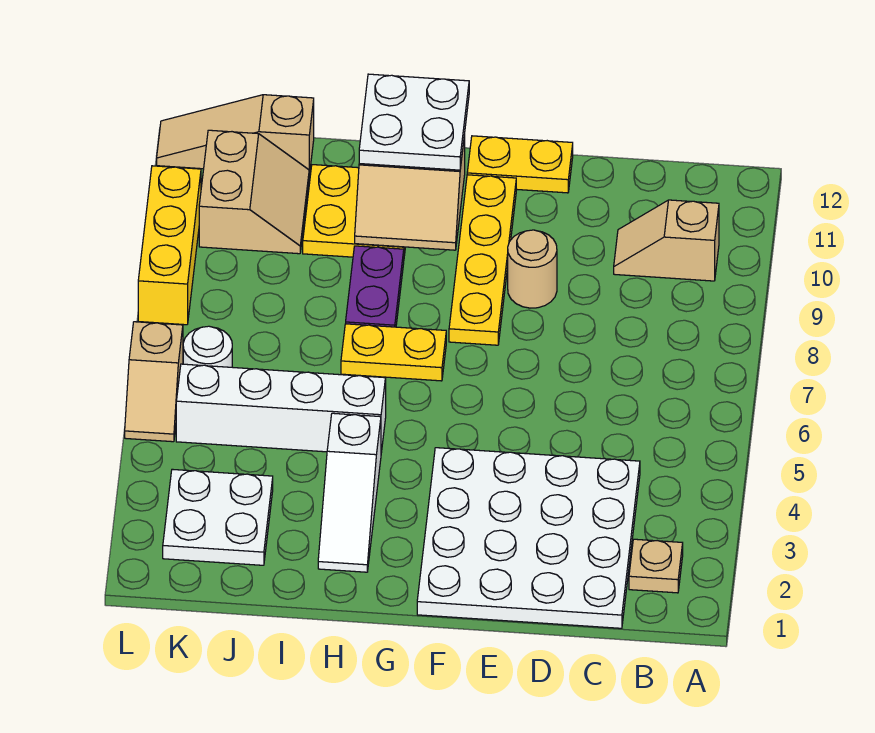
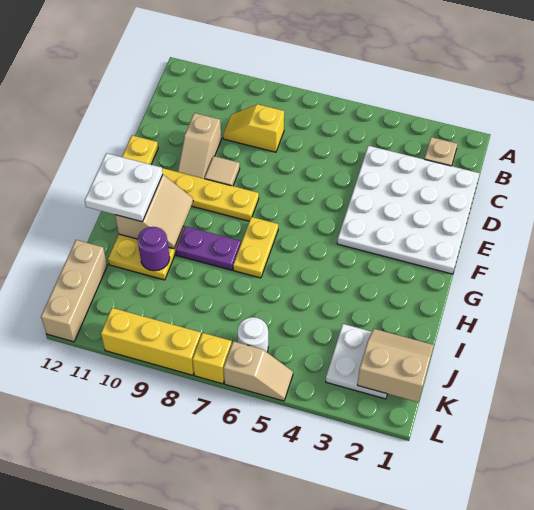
tan slope B10:C10 level 1 top B -> tan slope D10:E10 level 1 top D
none -> yellow slope C8:C9 level 1 top 8
tan round brick E9 level 1 -> tan tile E9 level 1
white slope H2:H4 level 1 top 4 -> none
white brick H5:K5 level 1 -> none
none -> purple round brick I10 level 2
tan slope J10:K11 level 1 top K -> tan slope J1:K2 level 2 top K
tan slope J12:L12 level 1 top J -> tan brick J12:L12 level 1
none -> yellow brick L7 level 1

